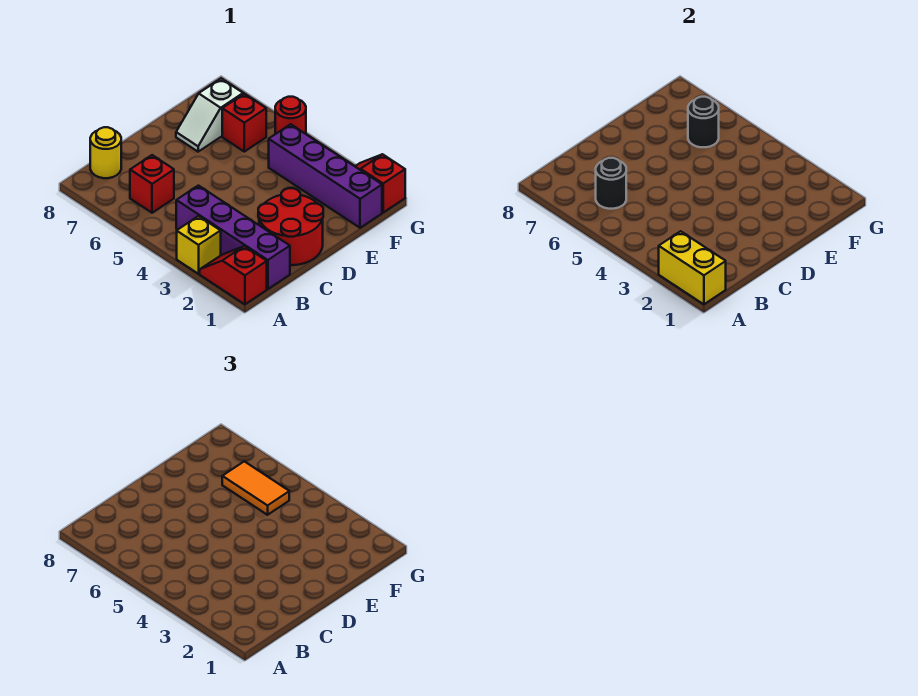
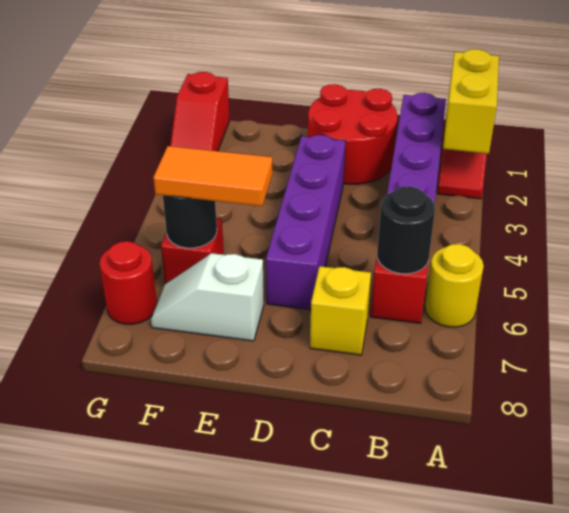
yellow brick A3 level 1 -> yellow brick C7 level 1
yellow round brick B8 level 1 -> yellow round brick A6 level 1
white slope E7:F7 level 1 top F -> white slope E7:F7 level 1 top E
purple brick F1:F4 level 1 -> purple brick D3:D6 level 1
orange tile F5:F6 level 3 -> orange tile E6:F6 level 3
red round brick G5 level 1 -> red round brick G7 level 1

